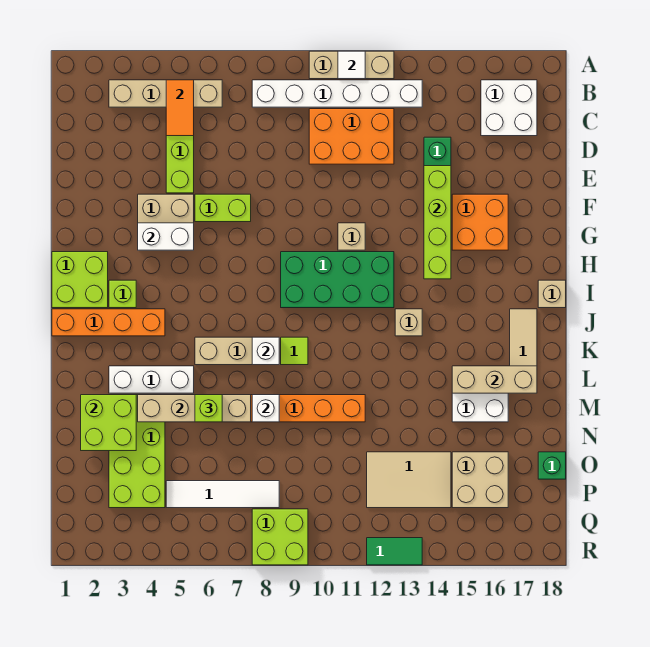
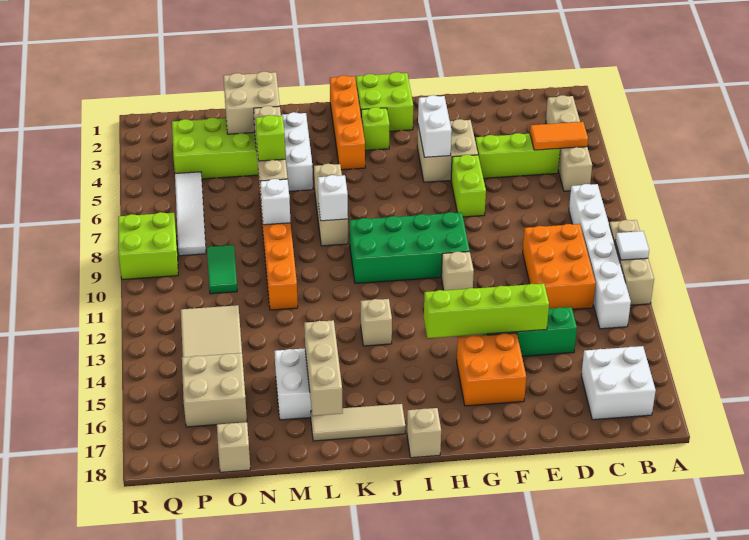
green brick H9:I12 level 1 -> green brick G9:J10 level 1
lime tile K9 level 1 -> none
lime brick M2:N3 level 2 -> tan brick M2:N3 level 2
green brick O18 level 1 -> tan brick O18 level 1
green tile R12:R13 level 1 -> green tile O9:O10 level 1

